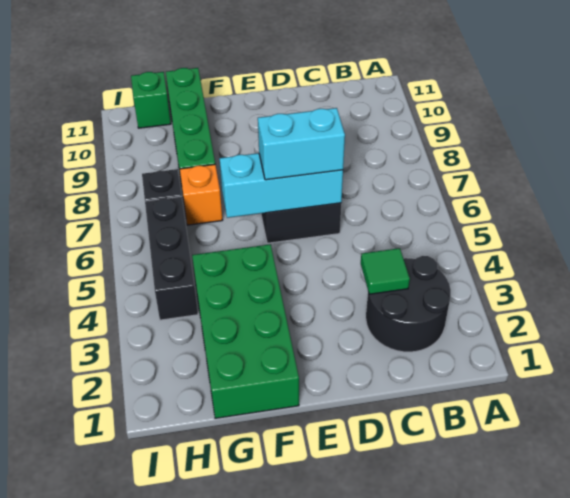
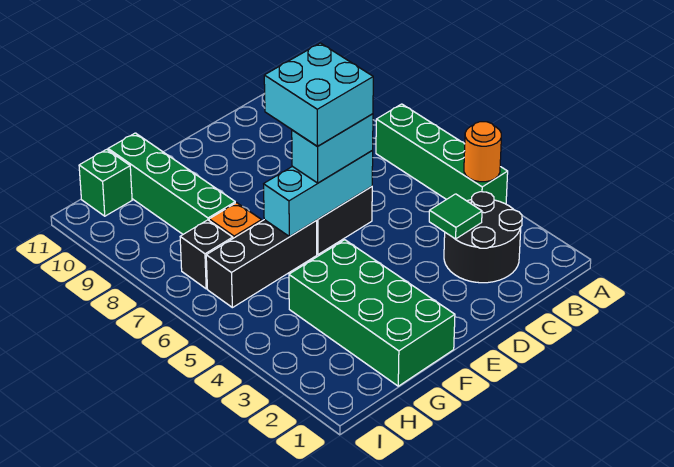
none -> green brick A4:A7 level 1
none -> orange round brick A4 level 2
none -> cyan brick D6:E7 level 4
black brick H4:H6 level 1 -> black brick F6:H6 level 1

